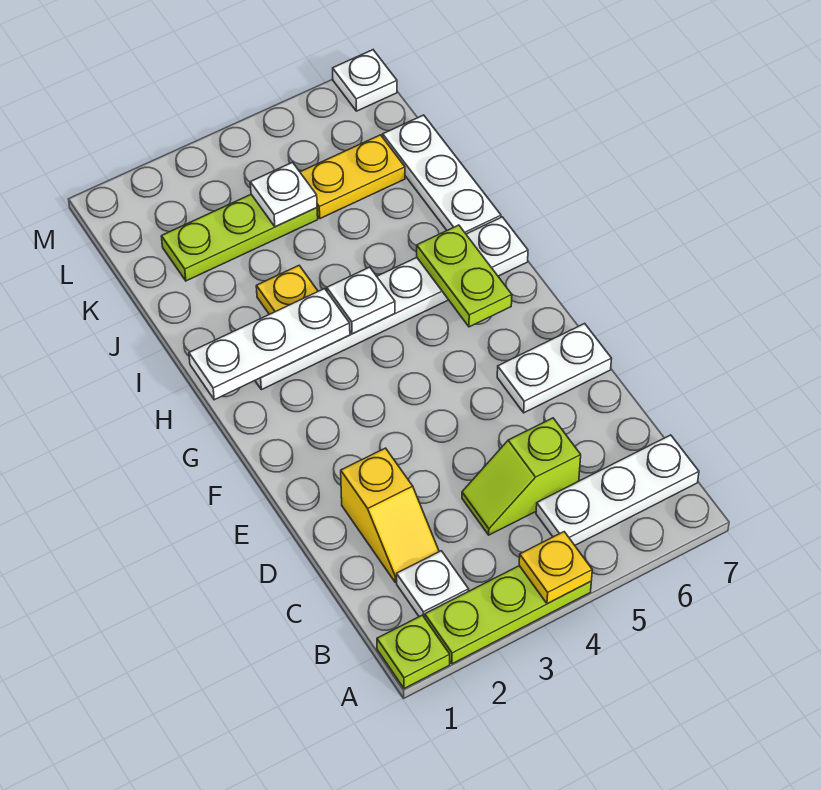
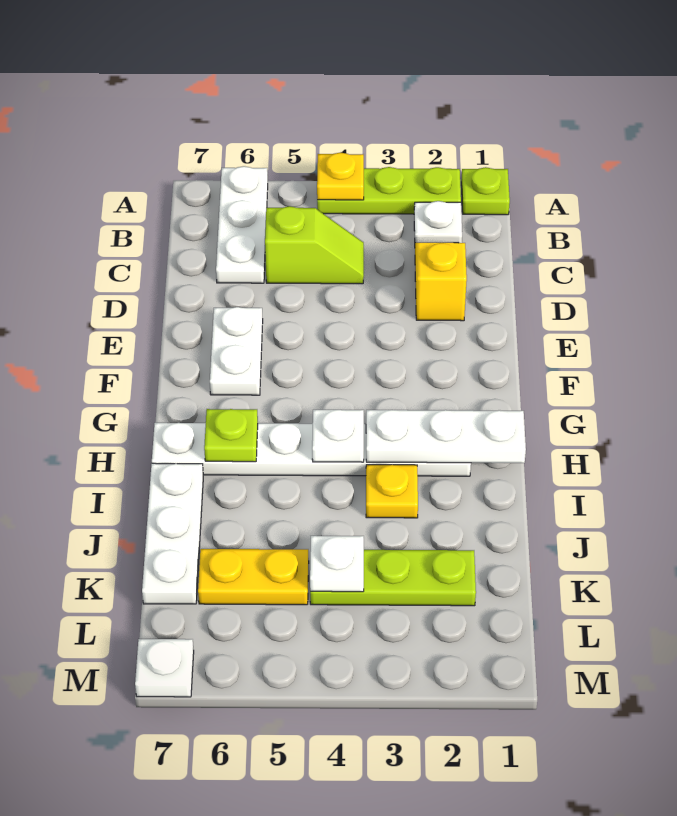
white plate B5:B7 level 1 -> white plate A6:C6 level 1
white plate E6:E7 level 1 -> white plate E6:F6 level 1
lime plate G6:H6 level 2 -> lime plate H6 level 2

